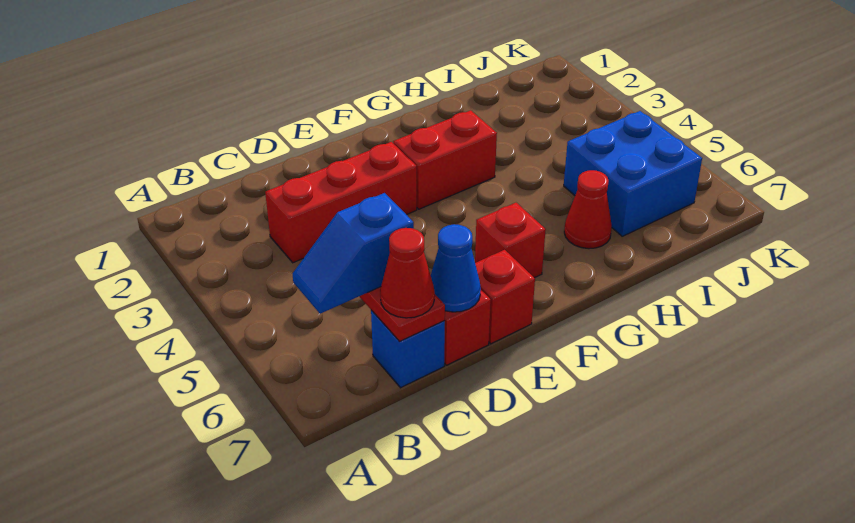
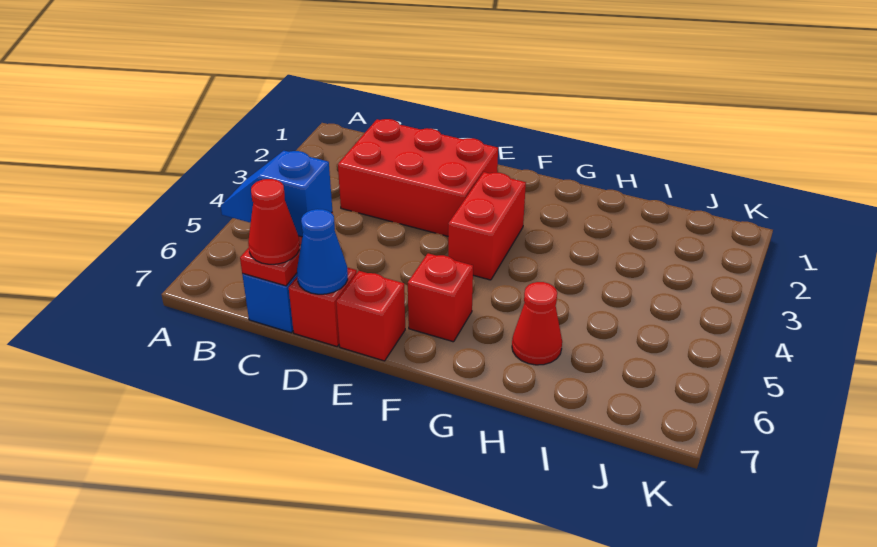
red brick C3:E3 level 1 -> red brick C2:E3 level 1
red brick F3:G3 level 1 -> red brick F3:F4 level 1
blue brick I5:J6 level 1 -> none

